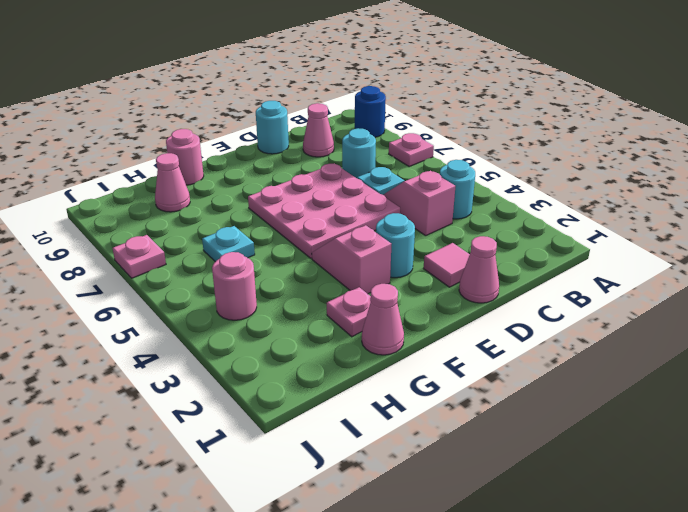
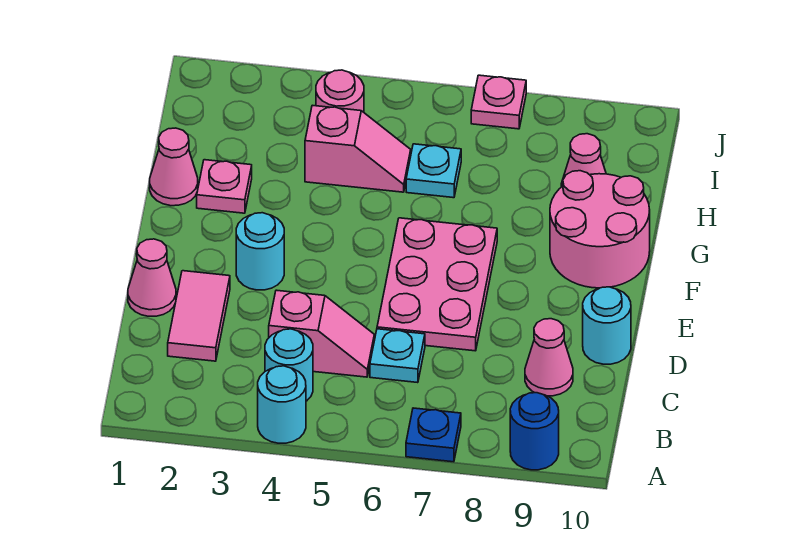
pink plate A7 level 1 -> blue plate A7 level 1
cyan round brick C7 level 1 -> cyan round brick A4 level 1
pink tile D2 level 1 -> pink tile C2:D2 level 1
pink plate D5:F7 level 1 -> pink plate D6:F7 level 1
pink slope F3:F4 level 1 top 3 -> pink slope H4:H5 level 1 top 4
pink round brick G10 level 1 -> pink round brick F9:G10 level 1

